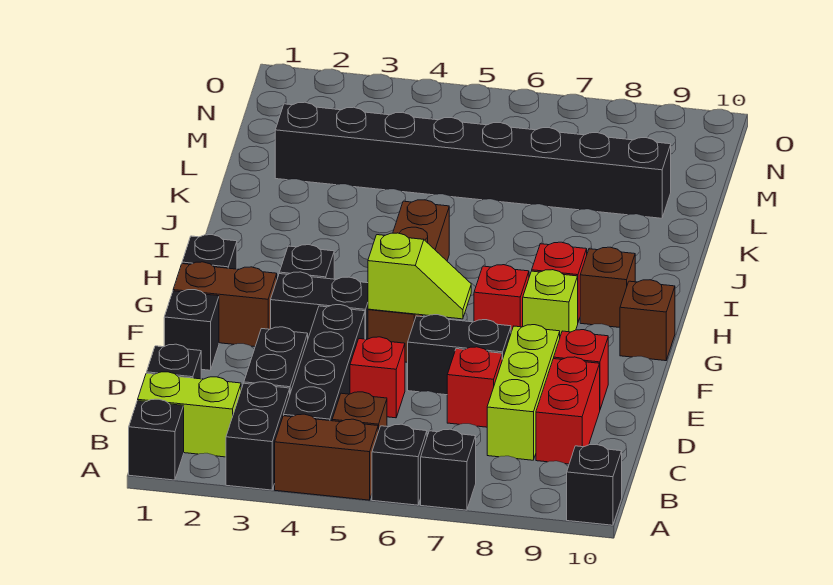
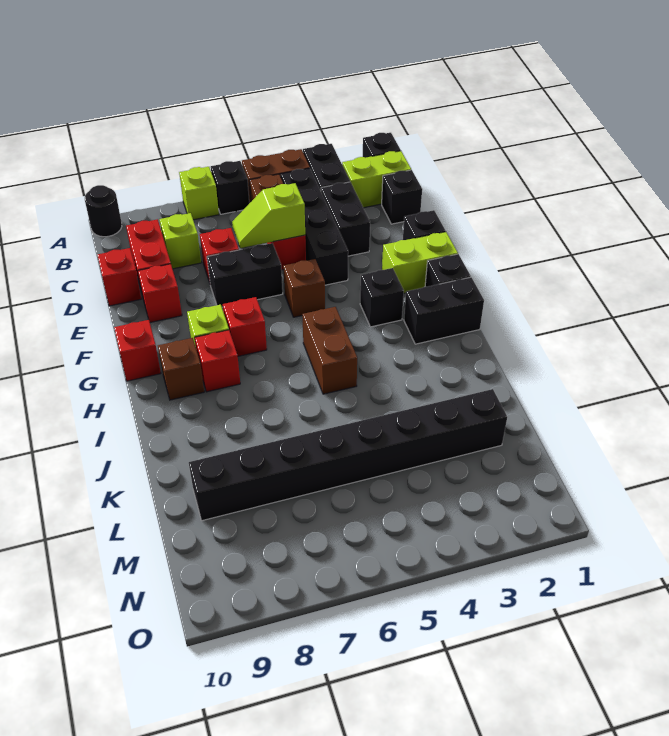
black brick A7 level 1 -> lime brick A7 level 1
black brick A10 level 1 -> black round brick A10 level 1
lime brick C8:E8 level 1 -> lime brick C8 level 1
none -> red brick D10 level 1
brown brick F1:F2 level 1 -> lime brick F1:F2 level 1
black brick F3:F4 level 1 -> black brick H1:H2 level 1
lime slope F5:F6 level 2 top 5 -> lime slope D5:D6 level 2 top 5
brown brick G10 level 1 -> red brick G10 level 1

